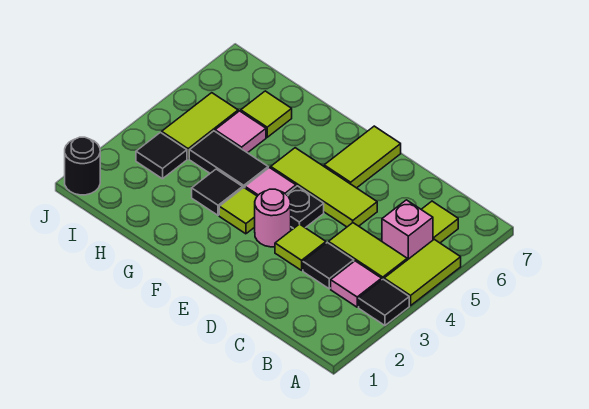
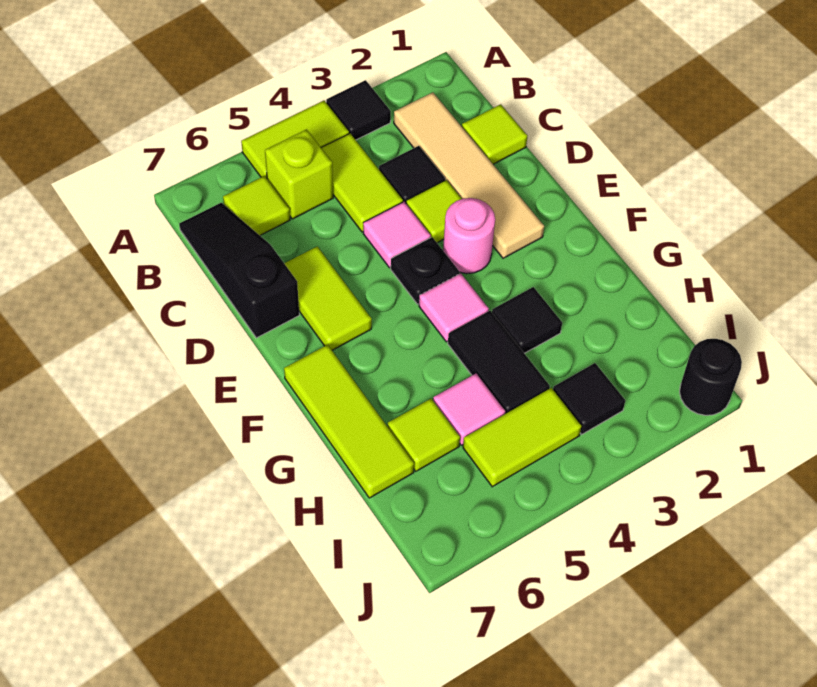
none -> tan tile B2:E2 level 1
pink tile B3 level 1 -> pink tile D4 level 1
pink brick B5 level 1 -> lime brick B5 level 1
none -> black slope B7:D7 level 1 top D
lime tile D5:F5 level 1 -> lime tile F7:H7 level 1
lime tile E6:E7 level 1 -> lime tile D6:E6 level 1
lime tile F3 level 1 -> lime tile C1 level 1

